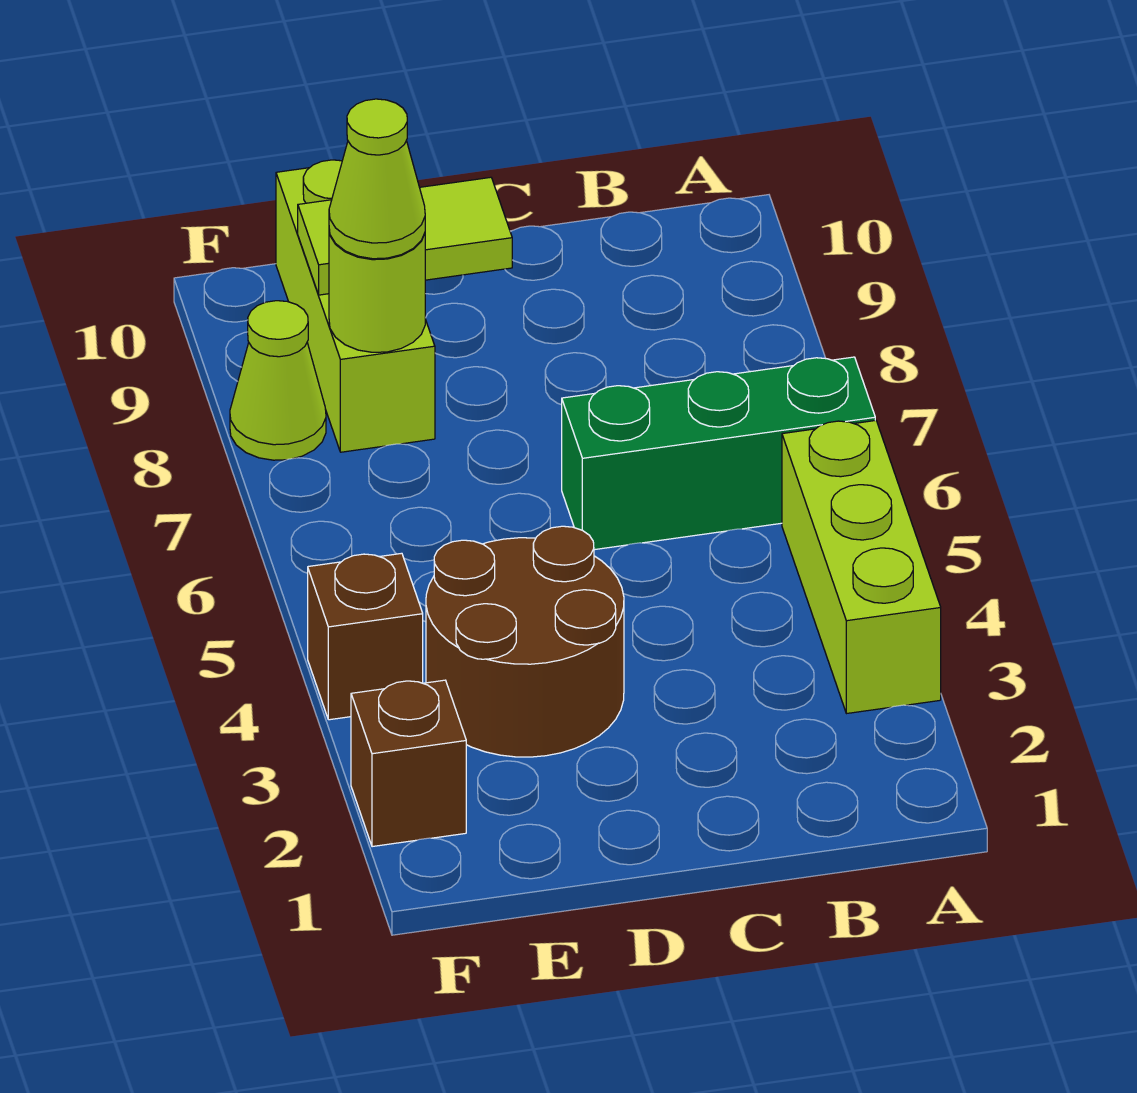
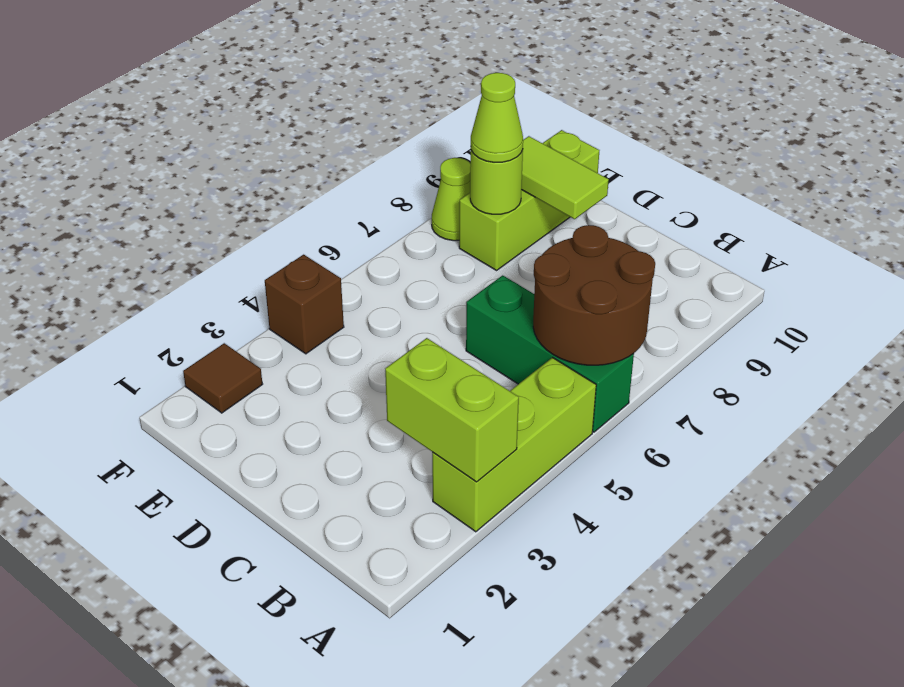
none -> lime brick A3:B3 level 2
brown round brick D3:E4 level 1 -> brown round brick A6:B7 level 2
brown brick F2 level 1 -> brown tile F2 level 1

